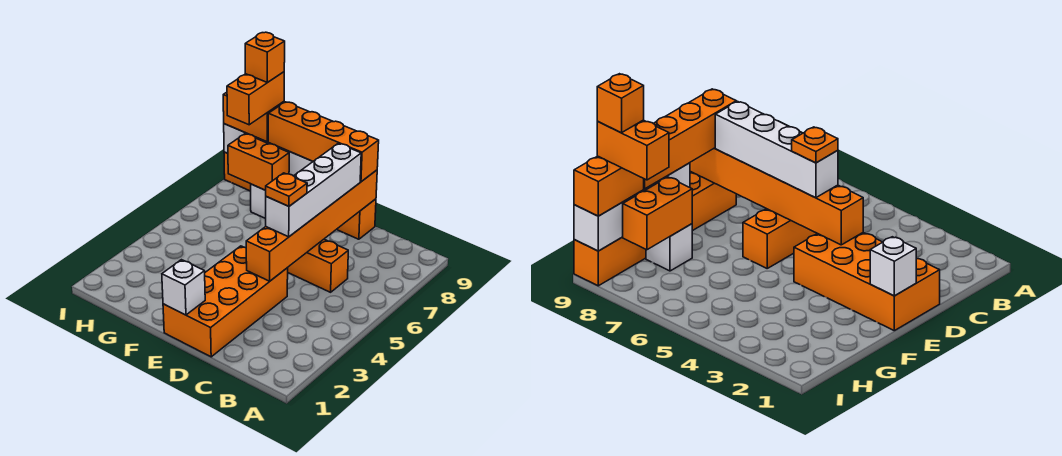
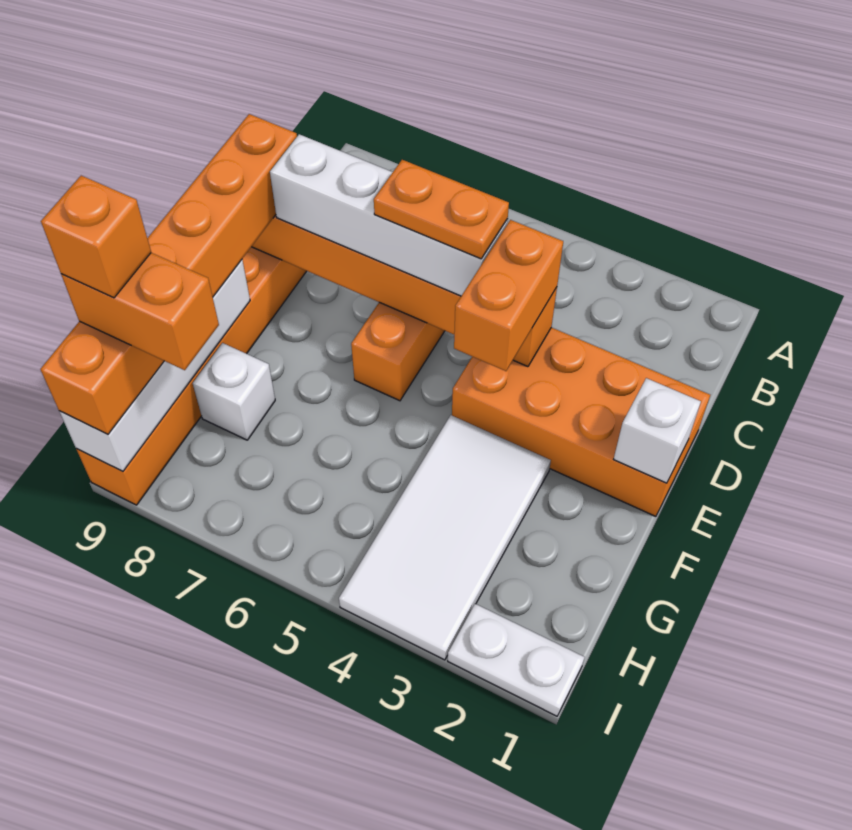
orange plate D5 level 4 -> orange plate D5:D6 level 4
none -> white tile F3:I4 level 1
orange brick G8:H8 level 2 -> orange brick D4:E4 level 3
none -> white plate I1:I2 level 1

